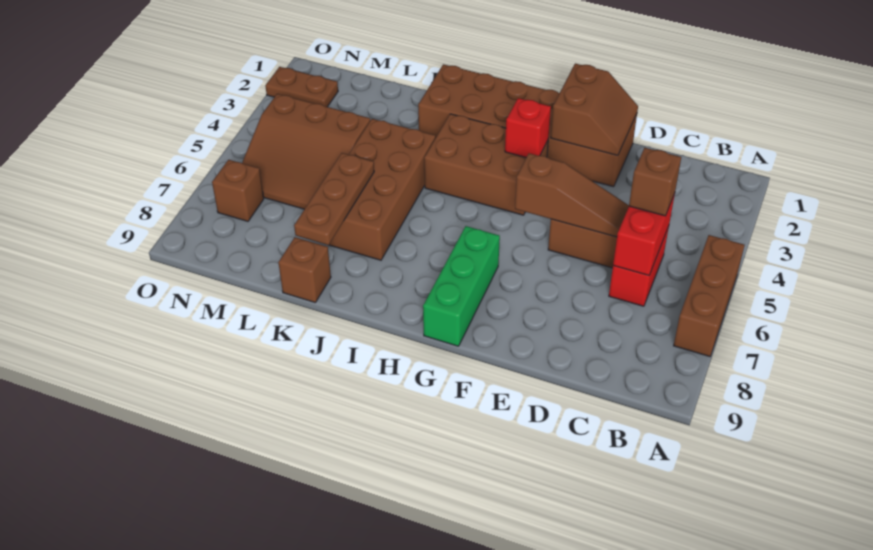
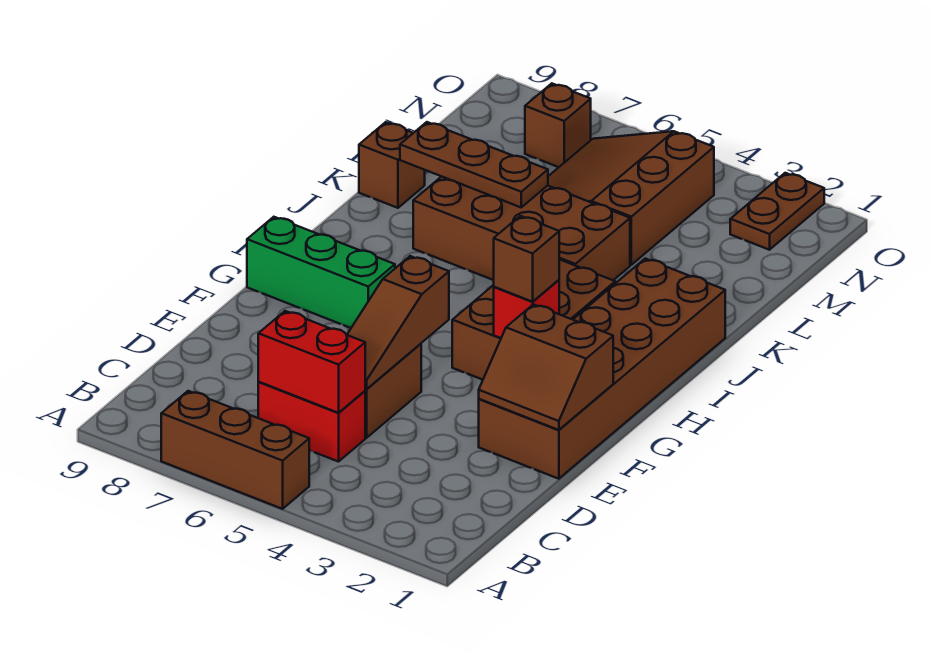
brown brick C5 level 3 -> brown brick G3 level 3

